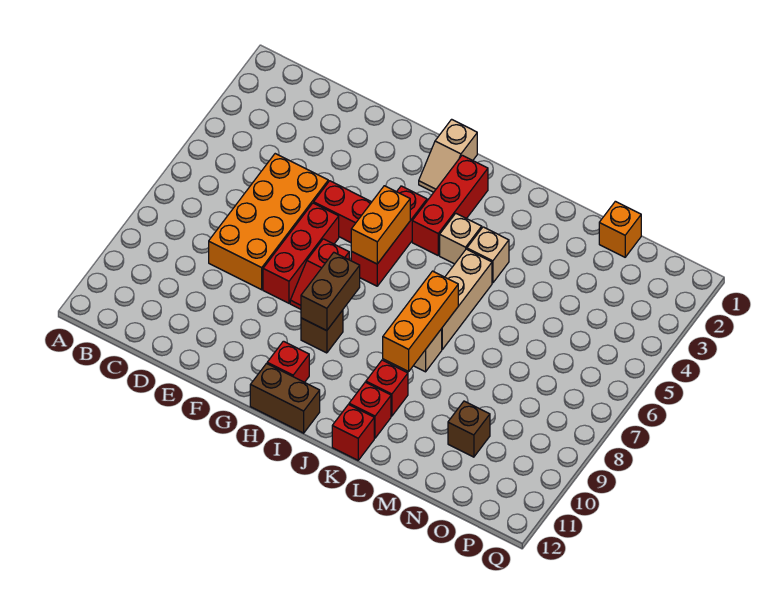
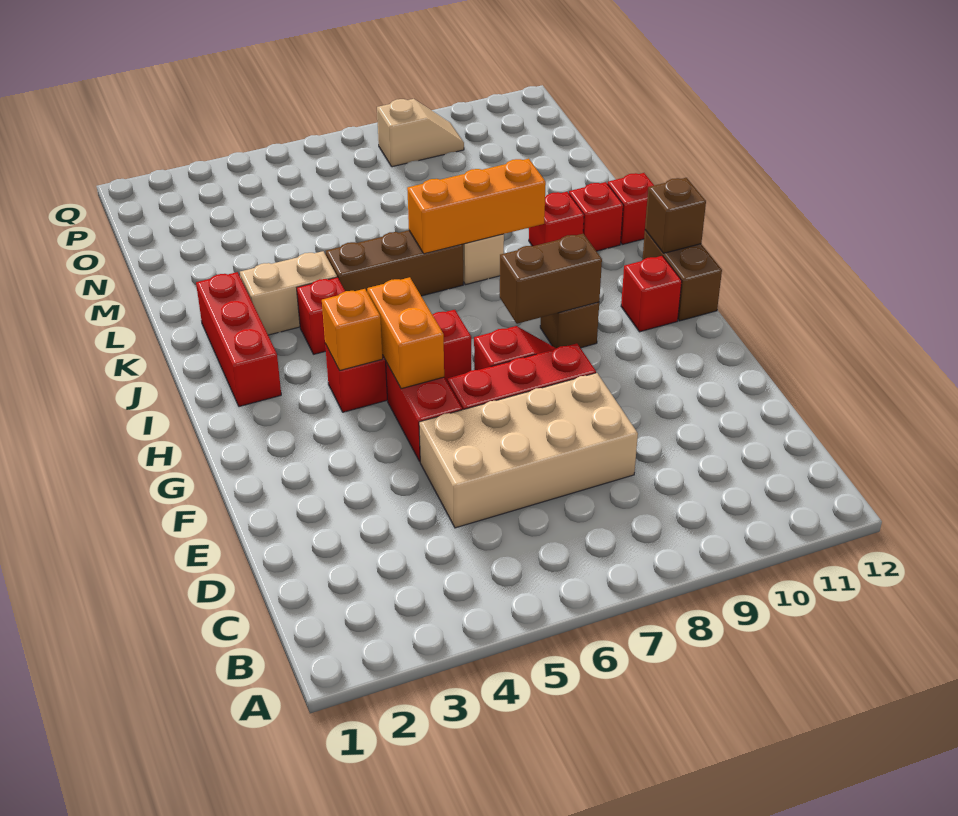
orange brick D5:E8 level 1 -> tan brick D5:E8 level 1
tan slope H1:H2 level 1 top 1 -> tan slope P8:P9 level 1 top 8
orange brick H5:H6 level 2 -> orange brick G5:H5 level 2
red brick I2:I4 level 1 -> red brick I2:K2 level 1
tan brick J4 level 1 -> red brick J4 level 1
tan brick K4 level 1 -> tan brick K3:K4 level 1
tan brick K5:K7 level 1 -> brown brick K5:K7 level 1
orange brick N1 level 1 -> orange brick H4 level 2
brown brick N10 level 1 -> brown brick I12 level 2

